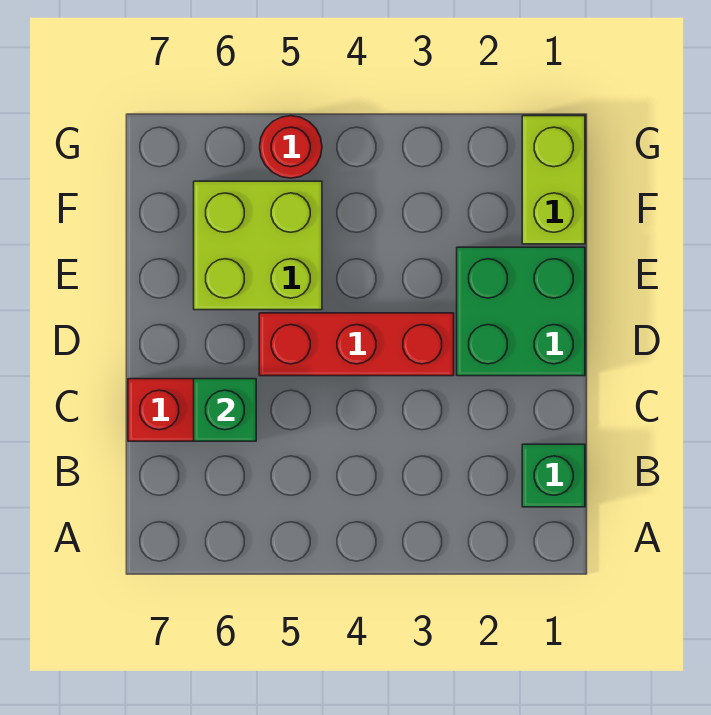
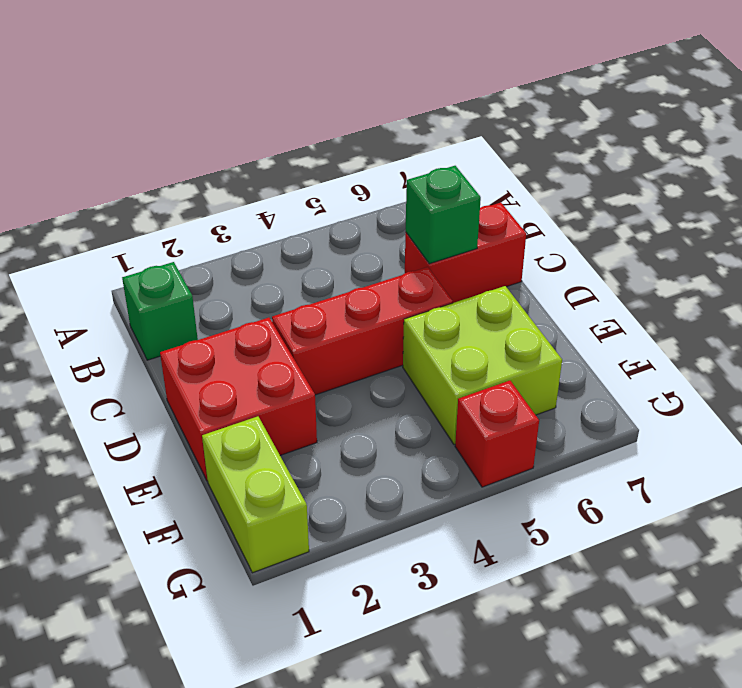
green brick D1:E2 level 1 -> red brick D1:E2 level 1
red round brick G5 level 1 -> red brick G5 level 1

